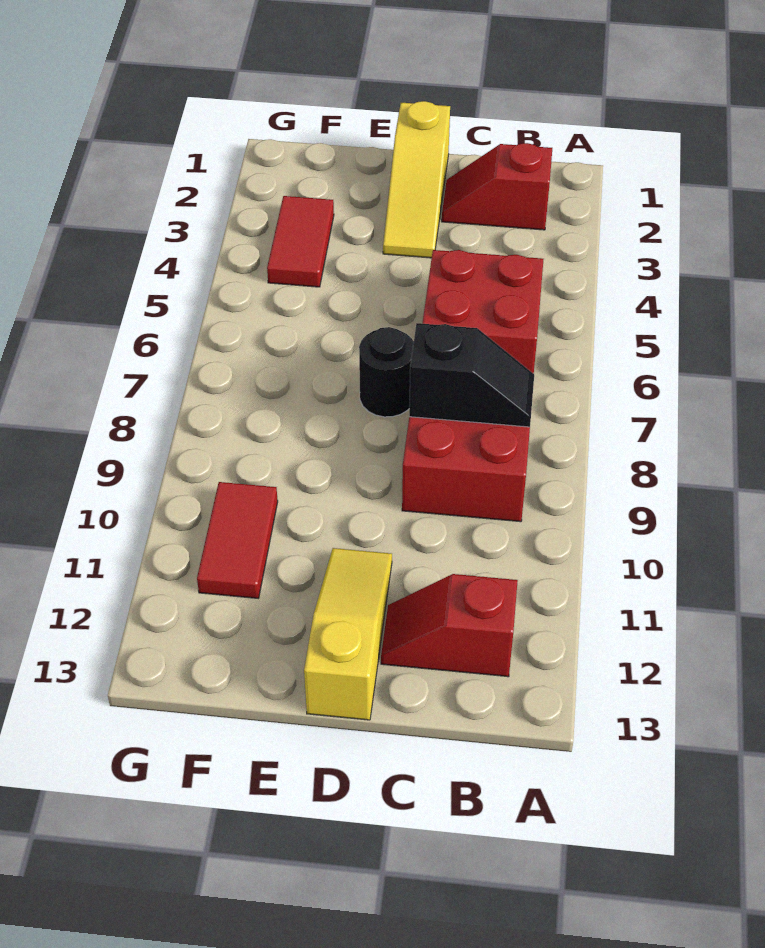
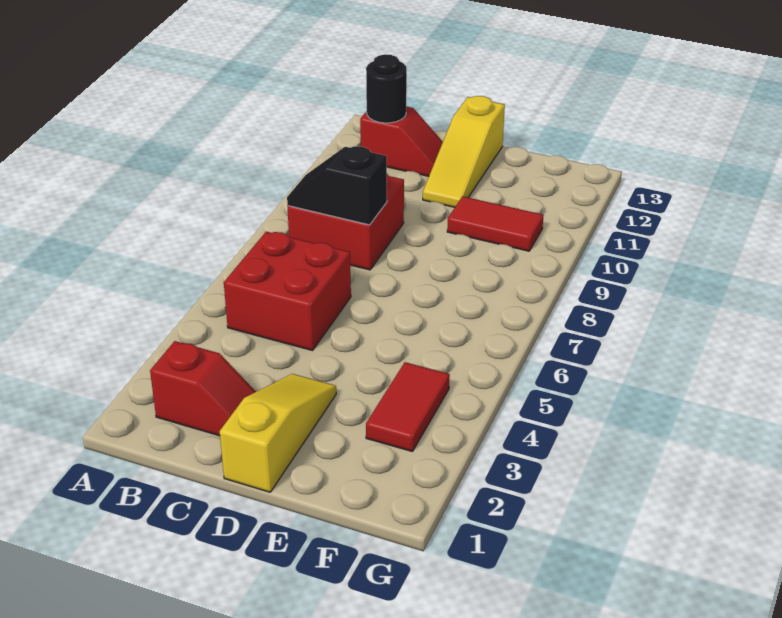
black round brick D7 level 1 -> black round brick B12 level 2
red tile F10:F11 level 1 -> red tile E10:F10 level 1

